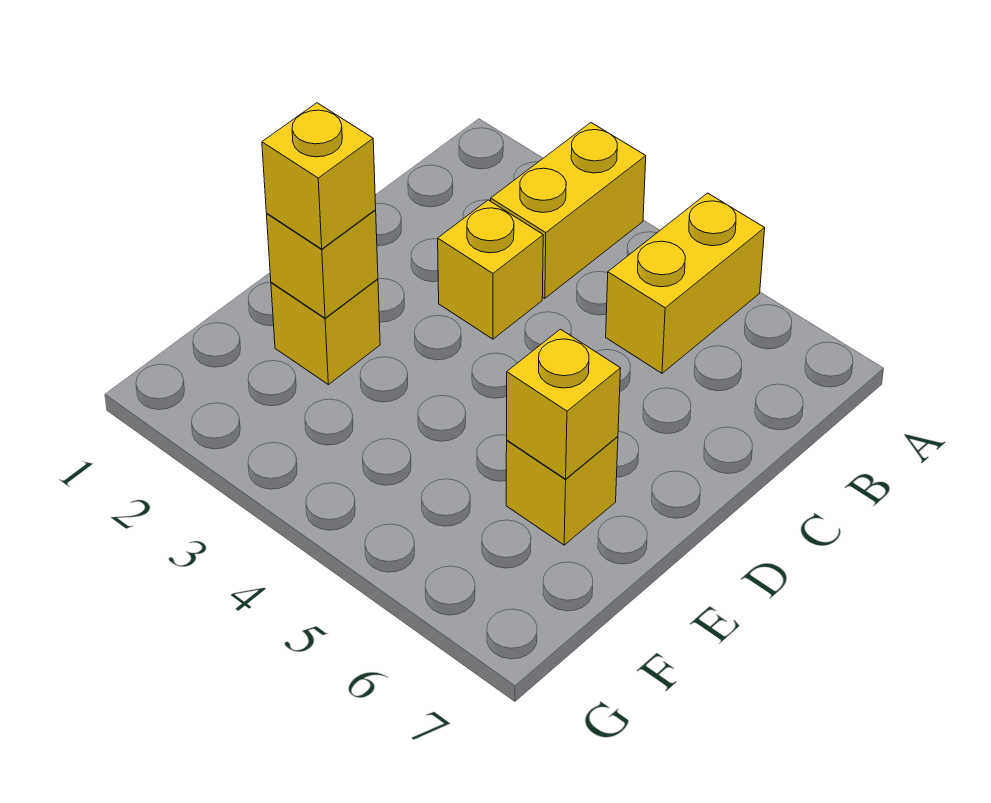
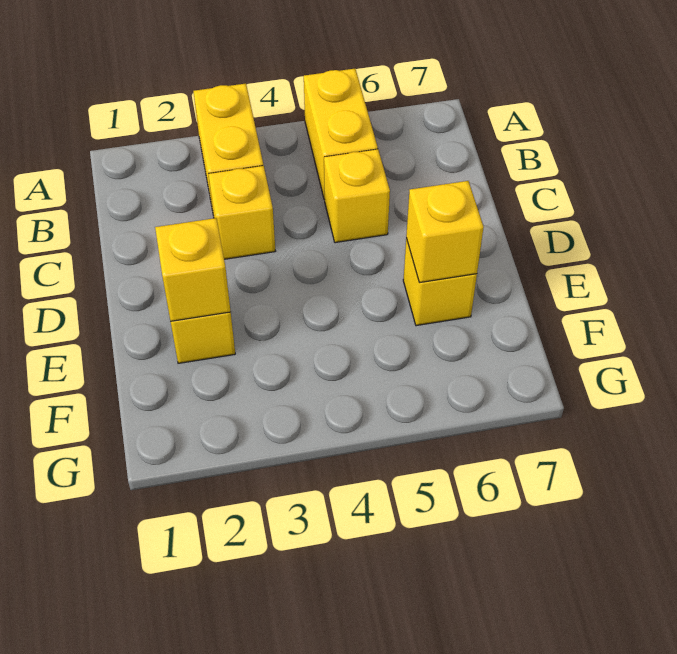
yellow brick E2 level 3 -> yellow brick C5 level 1

